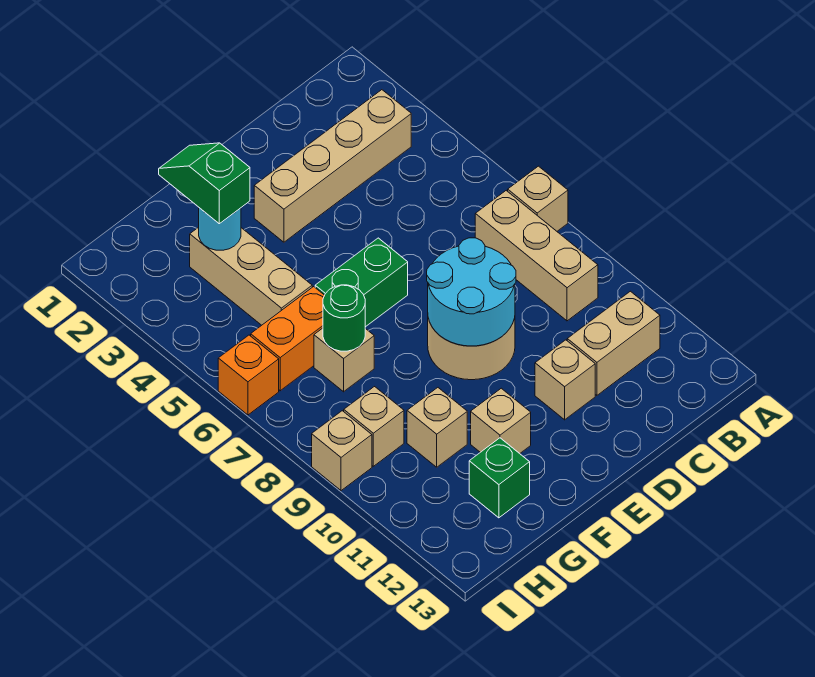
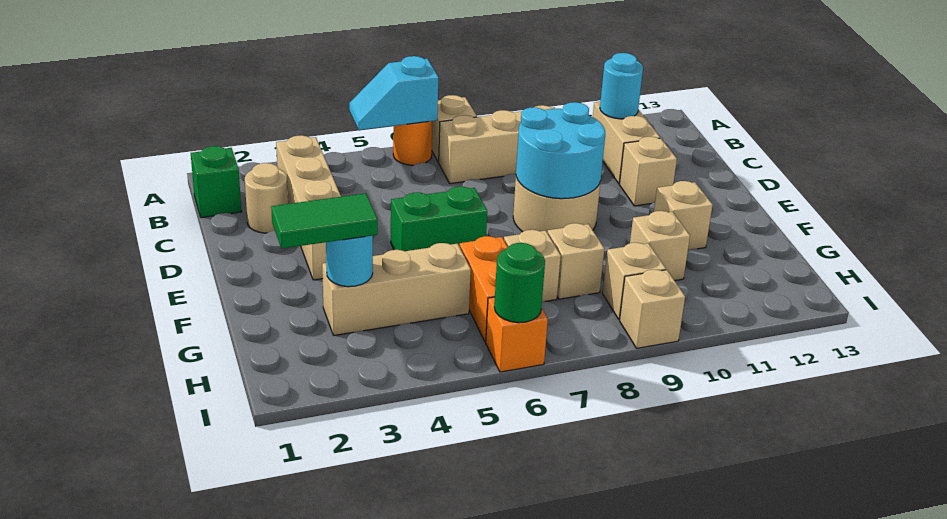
none -> cyan slope A5:A6 level 2 top 6
none -> orange round brick A6 level 1
none -> cyan round brick B11 level 2
none -> tan round brick C2 level 1
green brick E6:F6 level 1 -> green brick E5:E6 level 1
green slope G2:G3 level 3 top 3 -> green tile G2:G3 level 3
green round brick G7 level 2 -> green round brick I6 level 2
none -> tan brick G8 level 1
green brick G12 level 1 -> green brick B1 level 1

